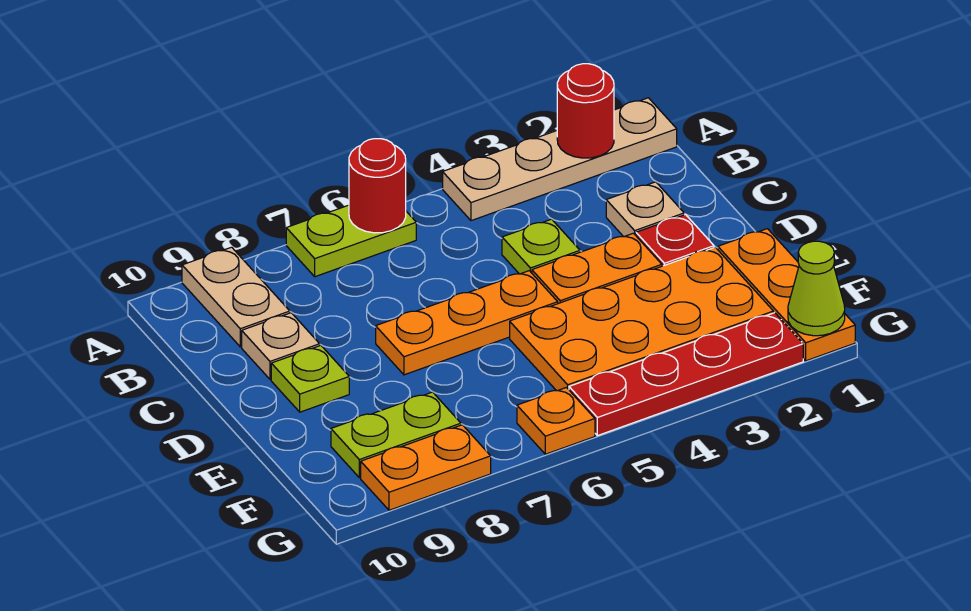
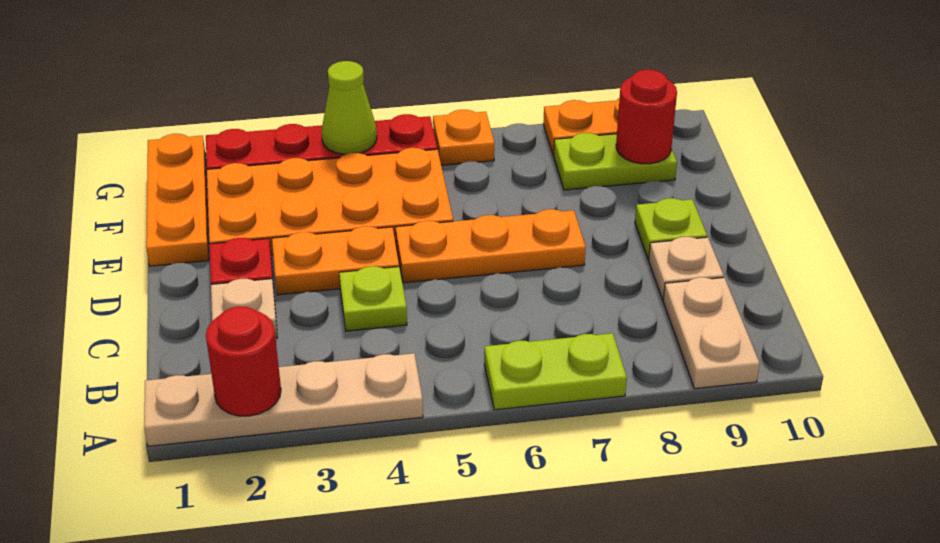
red round brick A6 level 2 -> red round brick F9 level 2
lime cone G1 level 2 -> lime cone G4 level 2

